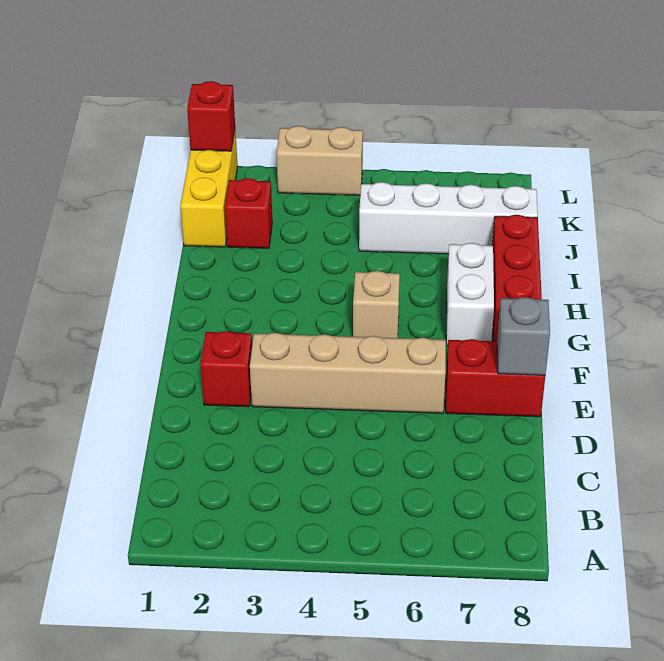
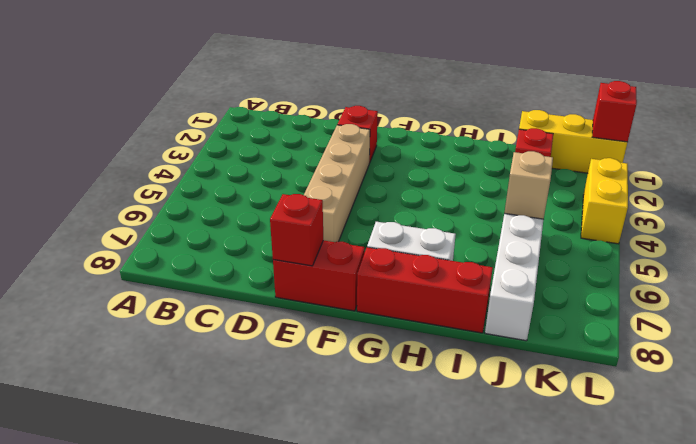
red brick E7:E8 level 1 -> red brick E8:F8 level 1
grey brick E8 level 2 -> red brick E8 level 2
tan brick G5 level 1 -> tan brick J5 level 2
tan brick L3:L4 level 1 -> yellow brick L3:L4 level 1

